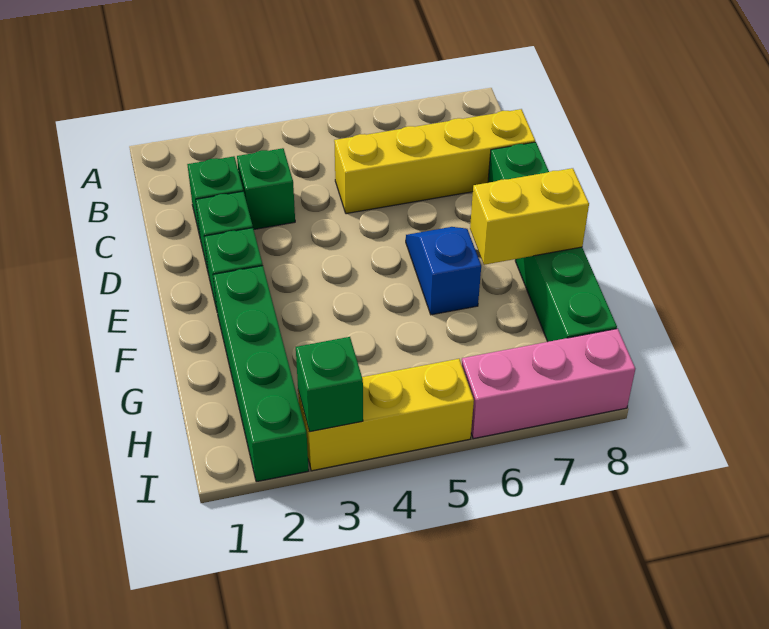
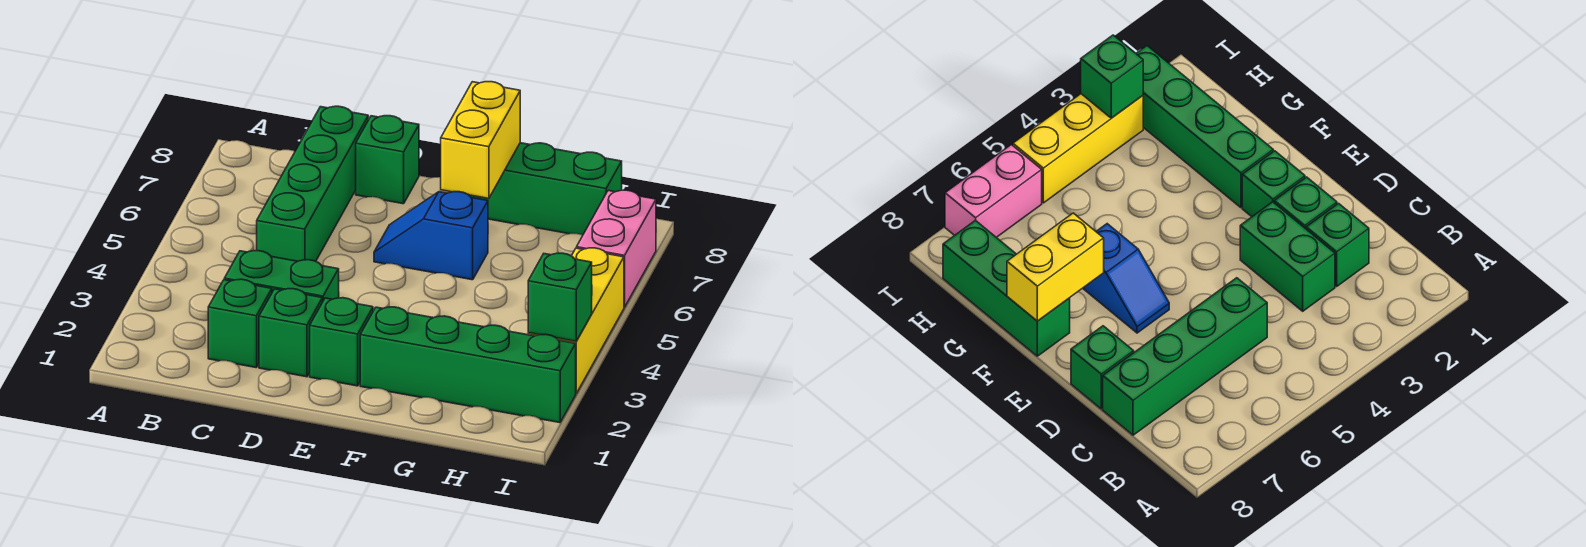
green brick C3 level 1 -> green brick C3:D3 level 1
yellow brick C5:C8 level 1 -> green brick C5:C8 level 1
pink brick I6:I8 level 1 -> pink brick I6:I7 level 1

